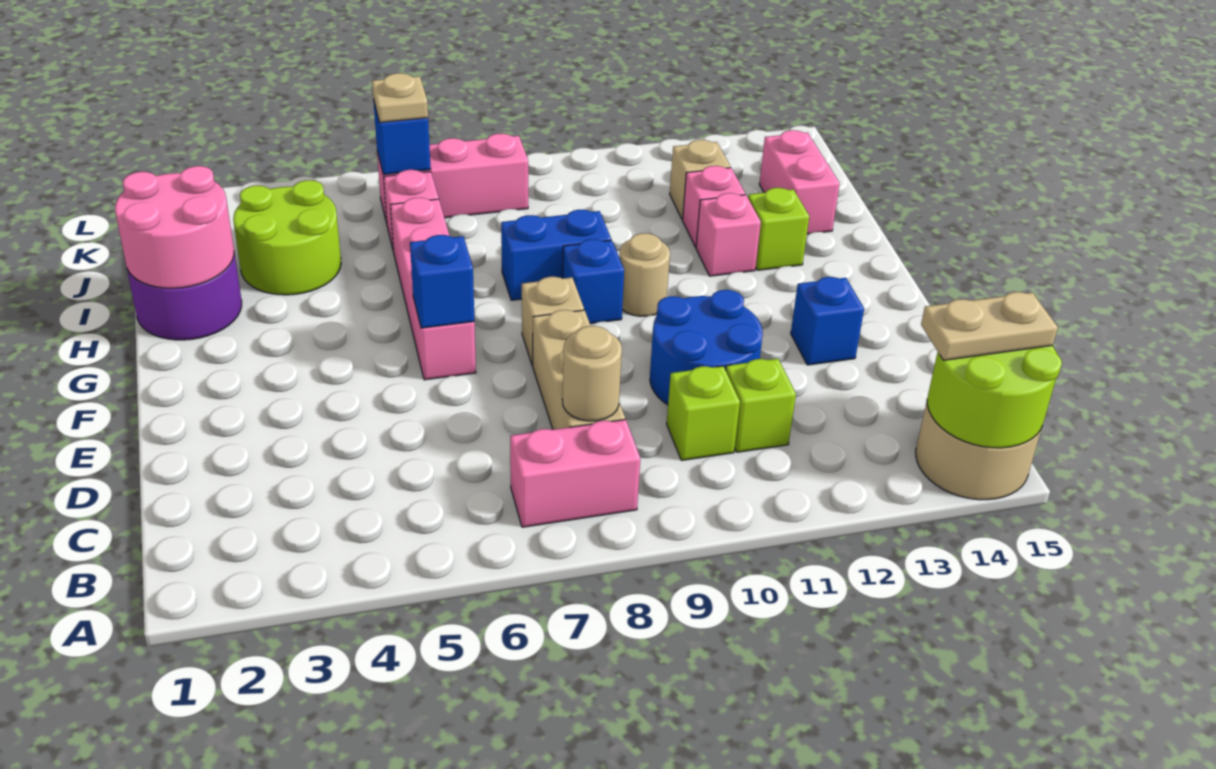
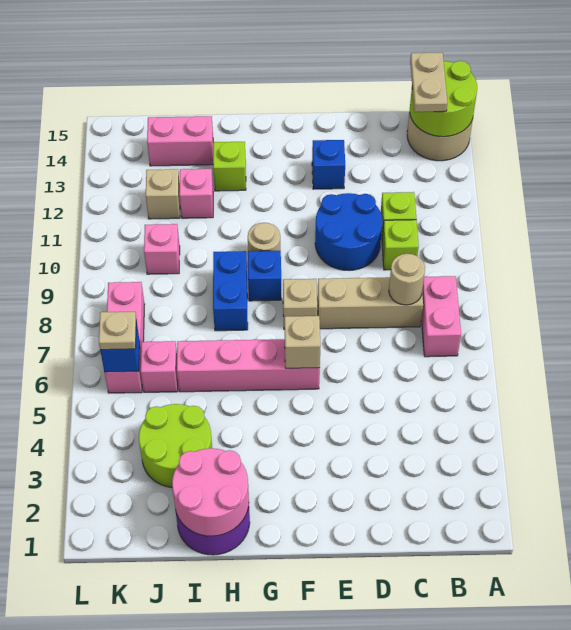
blue brick F6 level 2 -> tan brick F6 level 2
pink brick H12 level 1 -> pink brick J10 level 1

